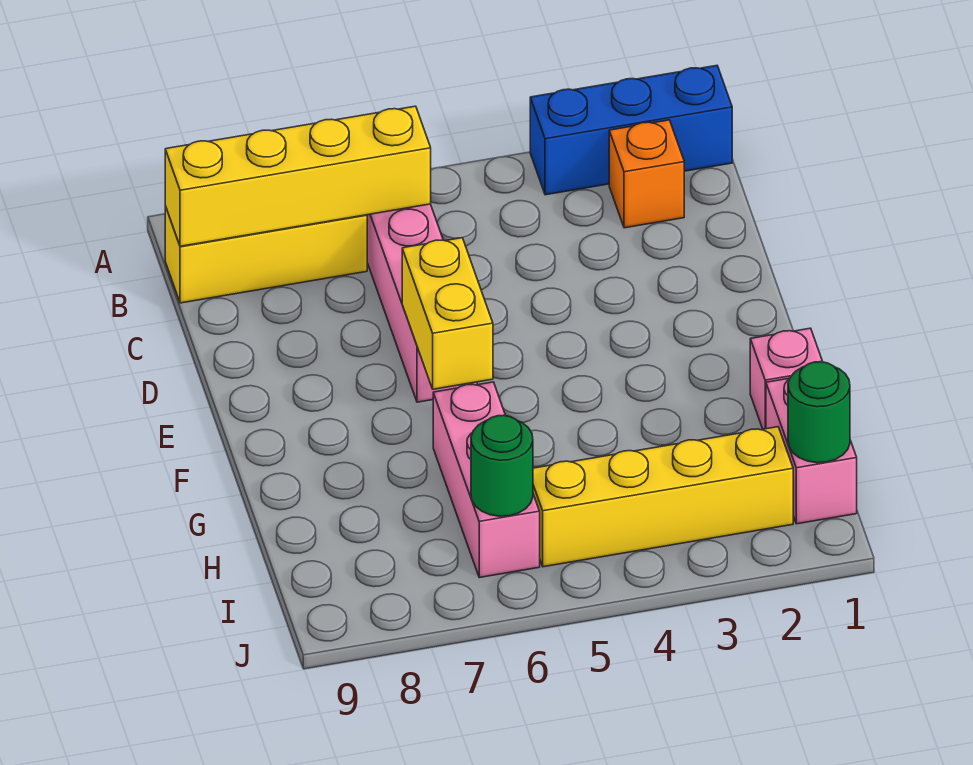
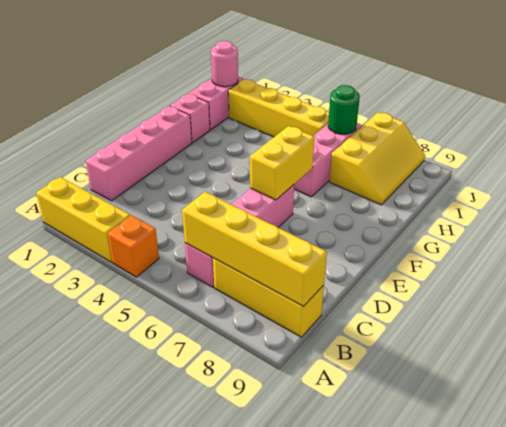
blue brick A1:A3 level 1 -> yellow brick A1:A3 level 1
orange brick B2 level 1 -> orange brick A4 level 1
none -> pink brick C1:F1 level 1
none -> yellow slope H7:J8 level 1 top 7
green round brick I1 level 2 -> pink round brick I1 level 2

